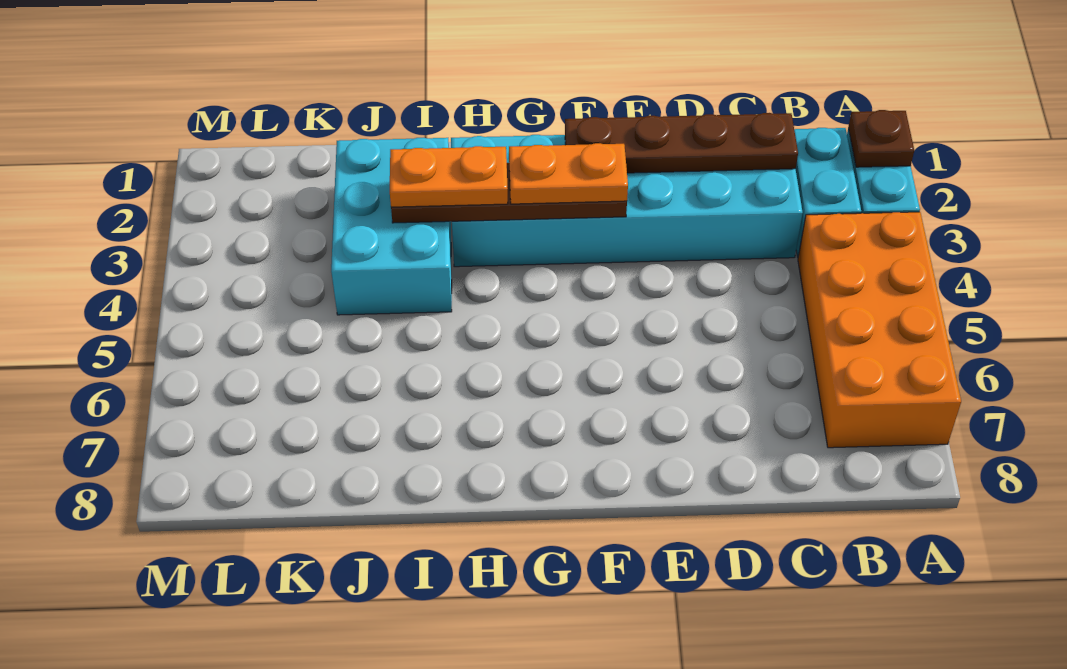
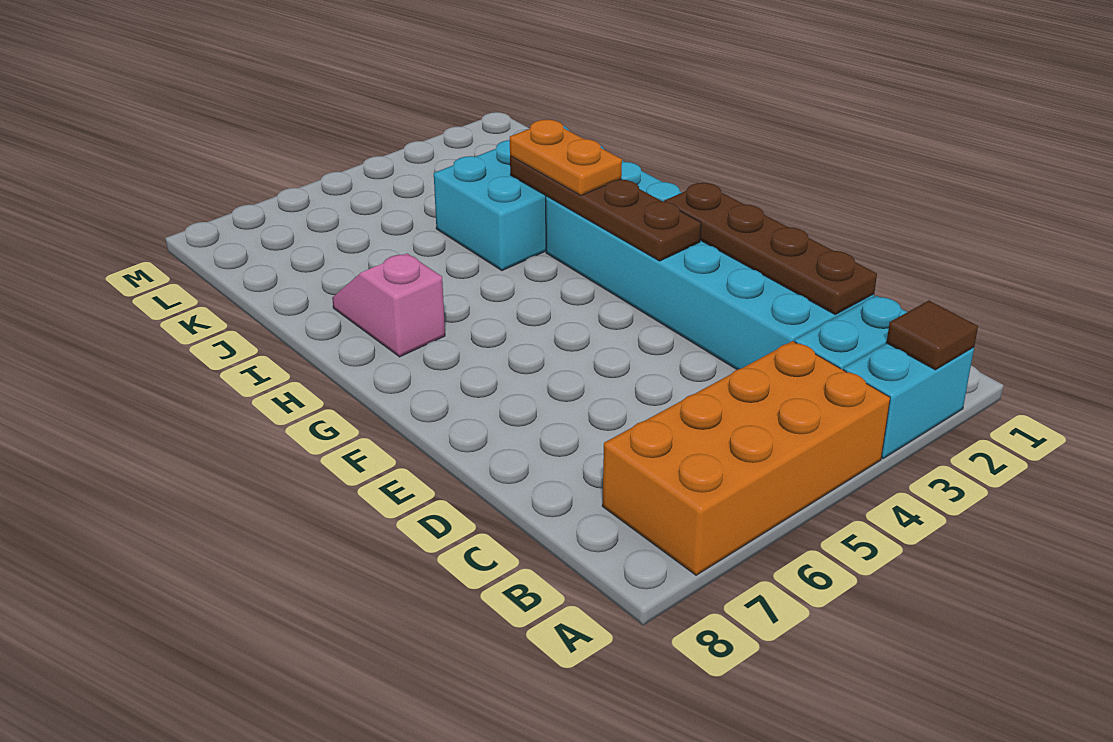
brown plate A2 level 2 -> brown tile A2 level 2
orange plate F3:G3 level 3 -> none
none -> pink slope H7:I7 level 1 top H

